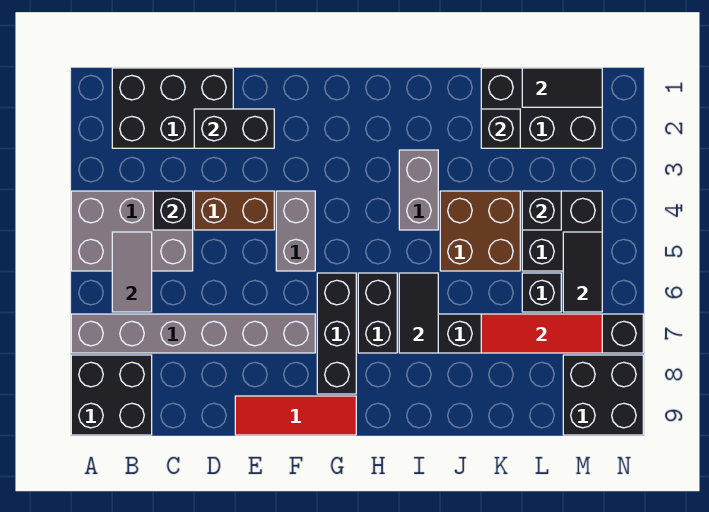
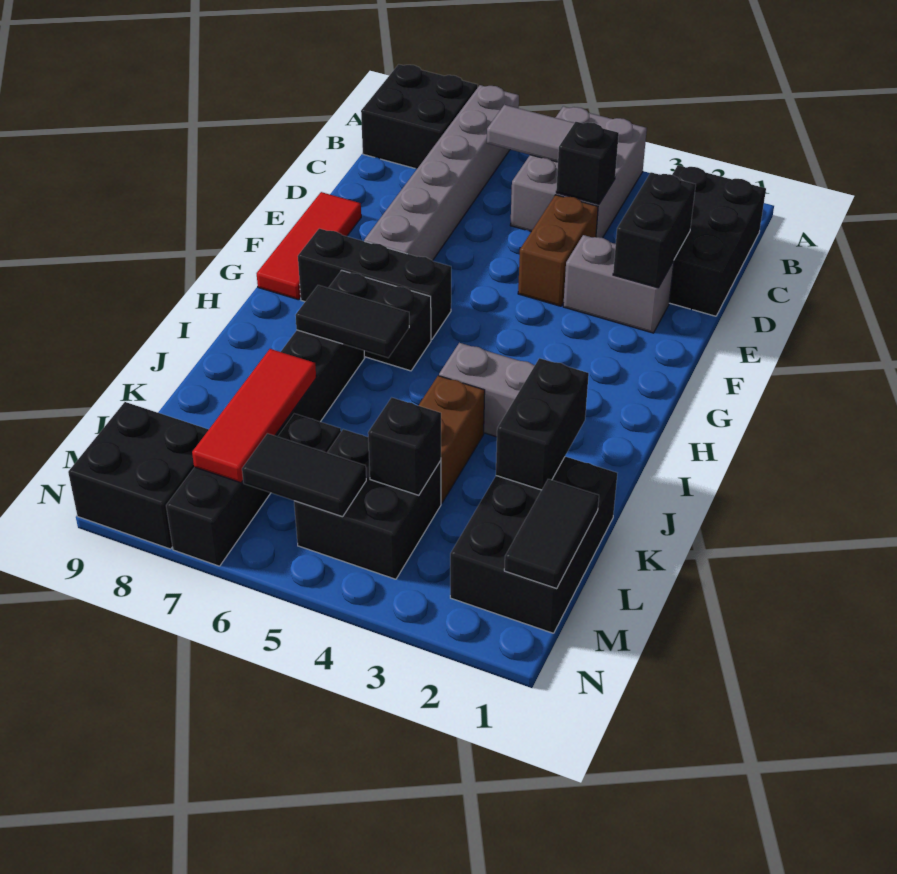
grey brick F4:F5 level 1 -> grey brick E2:E3 level 1
brown brick J4:K5 level 1 -> brown brick J4:K4 level 1
black brick K2 level 2 -> black brick J2:K2 level 2

